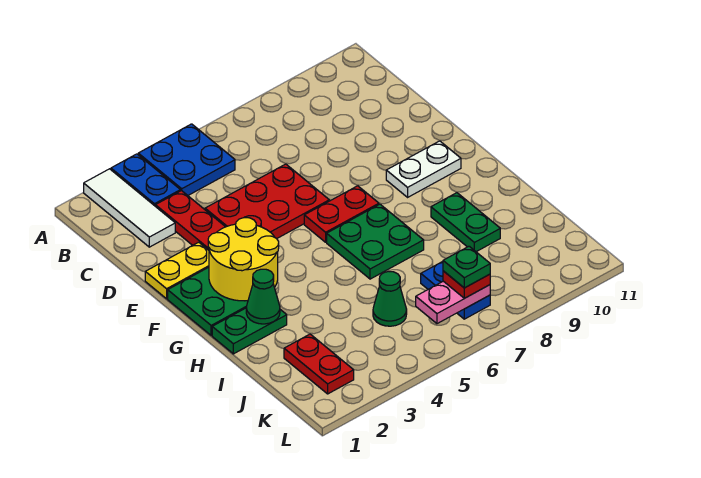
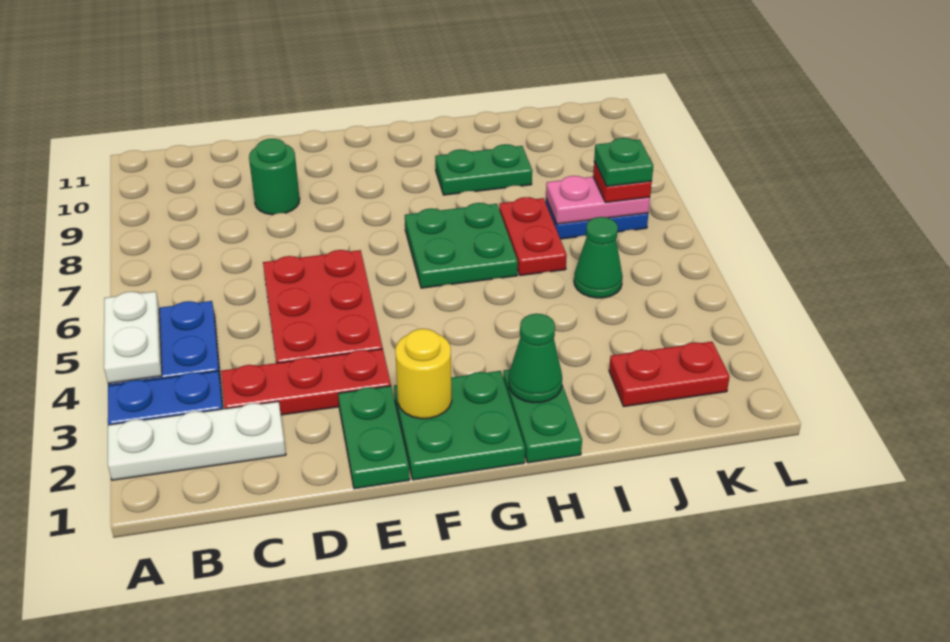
white tile A2:C2 level 1 -> white plate A2:C2 level 1
none -> green round brick D9 level 1
yellow plate E1:E2 level 1 -> green plate E1:E2 level 1
yellow round brick F2:G3 level 2 -> yellow round brick F2 level 2
red plate F6:F7 level 1 -> red plate I6:I7 level 1
white plate F9:F10 level 1 -> white plate A4:A5 level 2
pink plate K6:K7 level 2 -> pink plate J7:K7 level 2

